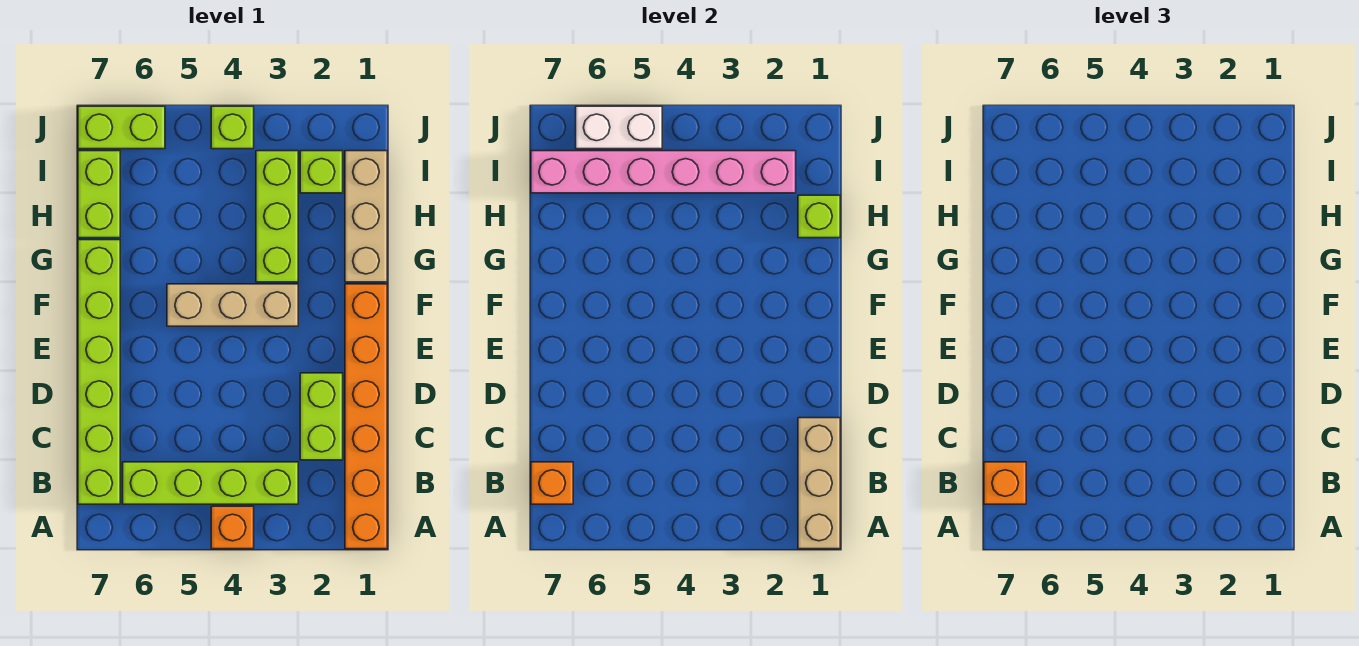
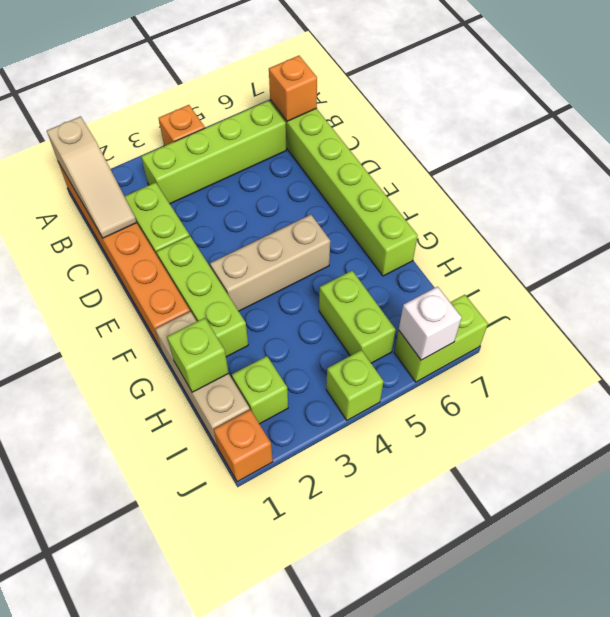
tan brick A1:C1 level 2 -> tan slope A1:C1 level 2 top A
orange brick B7 level 3 -> orange brick J1 level 1
lime brick G3:I3 level 1 -> lime brick E2:G2 level 1
lime brick H7:I7 level 1 -> lime brick H5:I5 level 1
pink brick I2:I7 level 2 -> none
white brick J5:J6 level 2 -> white brick J6 level 2

